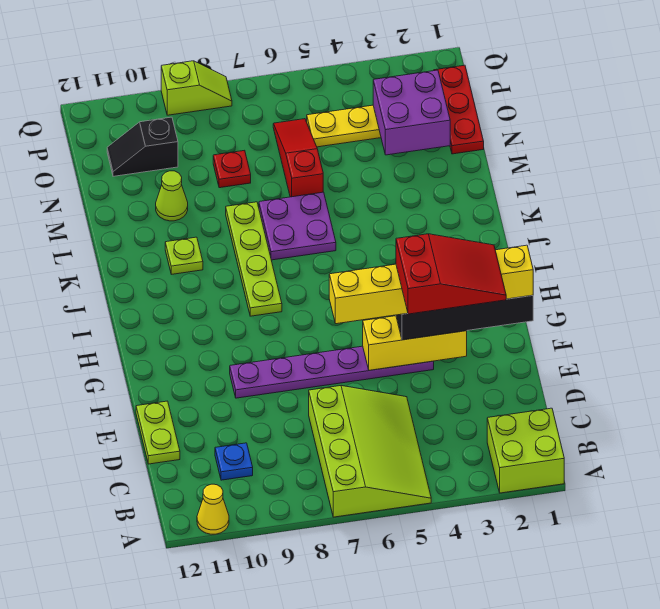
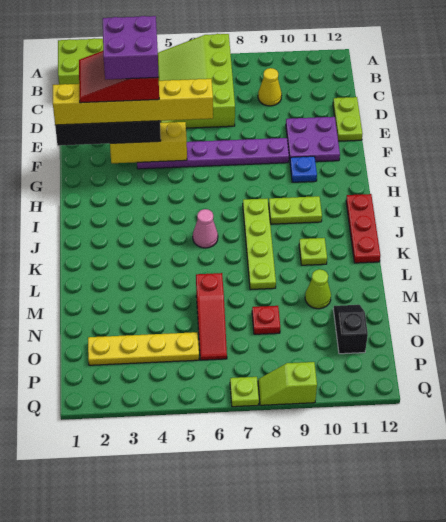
yellow cone A11 level 1 -> yellow cone C9 level 1
blue plate C10 level 1 -> blue plate G10 level 1
none -> lime plate I9:I10 level 1
none -> pink cone J6 level 1
purple plate K6:L7 level 1 -> purple plate E10:F11 level 1
red plate N1:P1 level 1 -> red plate I12:K12 level 1
purple brick N2:O3 level 2 -> purple brick E3:F4 level 6
black slope O10:O11 level 1 top 10 -> black slope N11:O11 level 1 top O
none -> lime plate Q7 level 1

